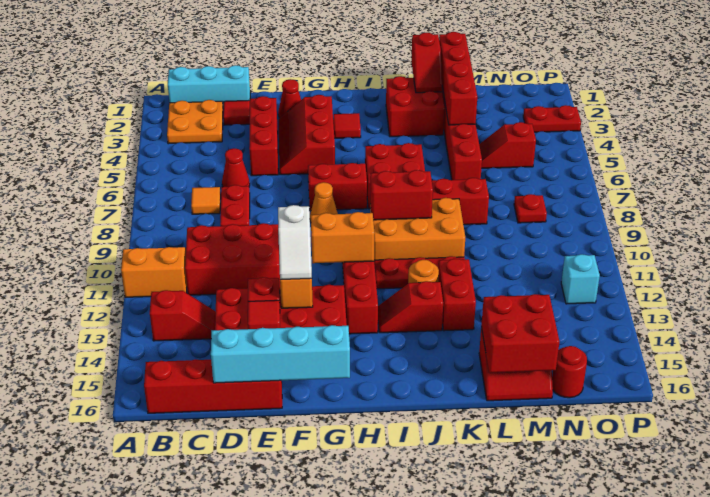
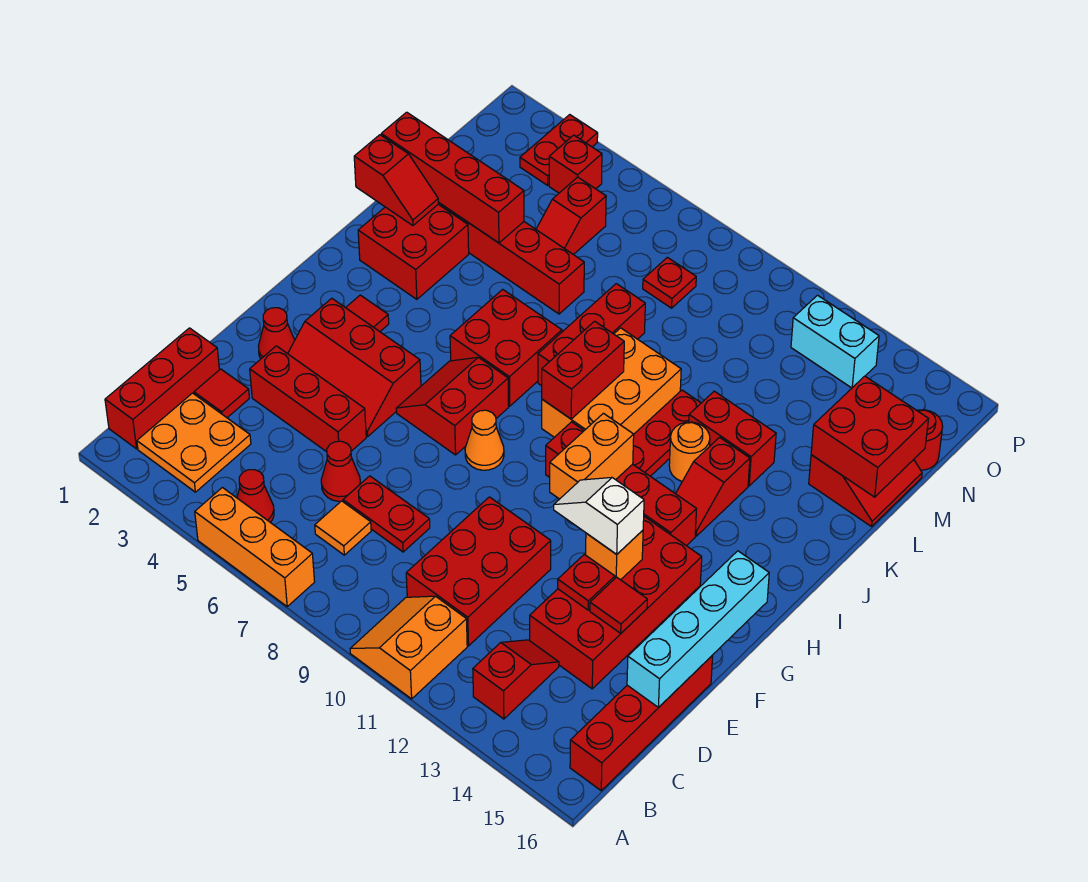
none -> orange brick A5:A7 level 1
cyan brick B1:D1 level 1 -> red brick B1:D1 level 1
none -> red cone B5 level 1
white slope F12:F13 level 3 top 12 -> white slope F12:F13 level 3 top 13
none -> red brick O4 level 1
cyan brick O12 level 1 -> cyan brick O12:O13 level 1

